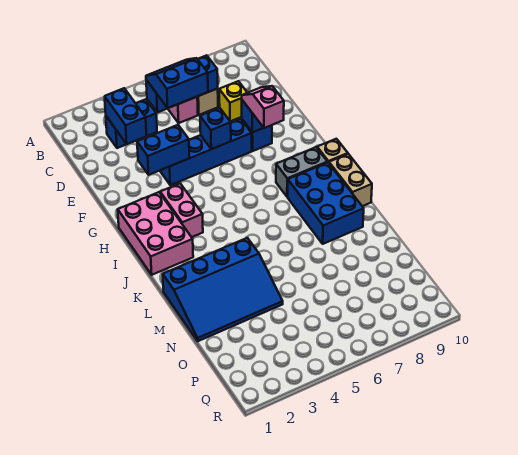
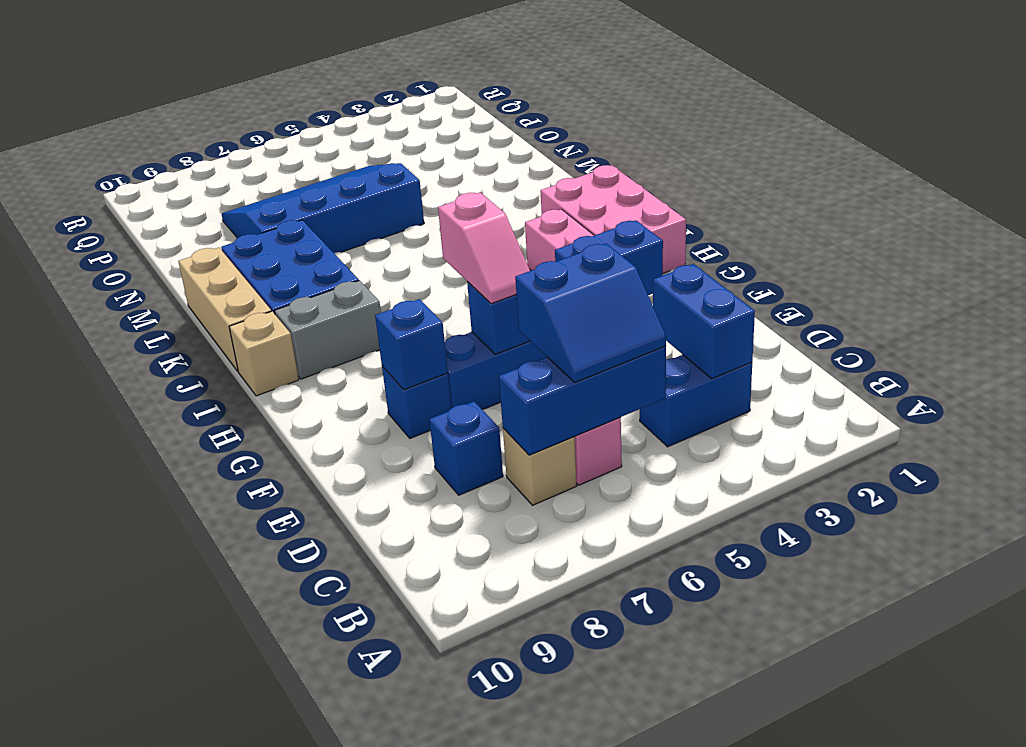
yellow brick D8 level 1 -> blue brick D8 level 1
pink slope F8:G8 level 3 top G -> pink slope F6:G6 level 3 top G
tan brick J10:K10 level 1 -> tan brick J10:L10 level 1
blue slope L1:N4 level 1 top L -> blue slope M5:O8 level 1 top M

